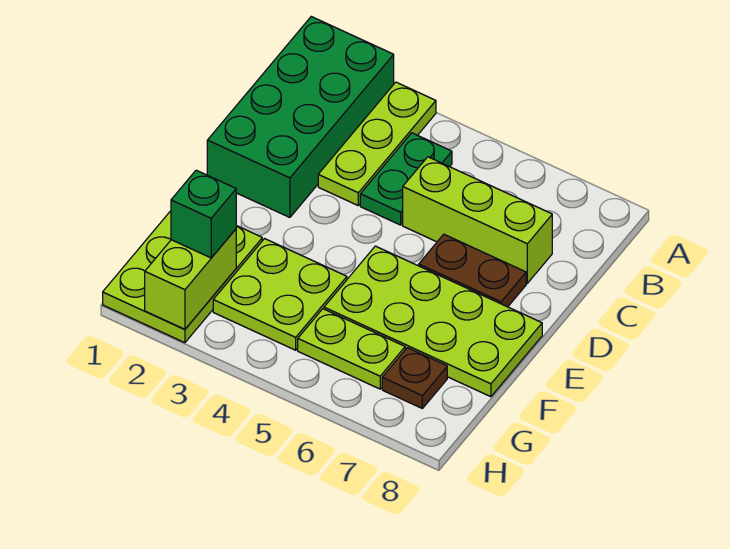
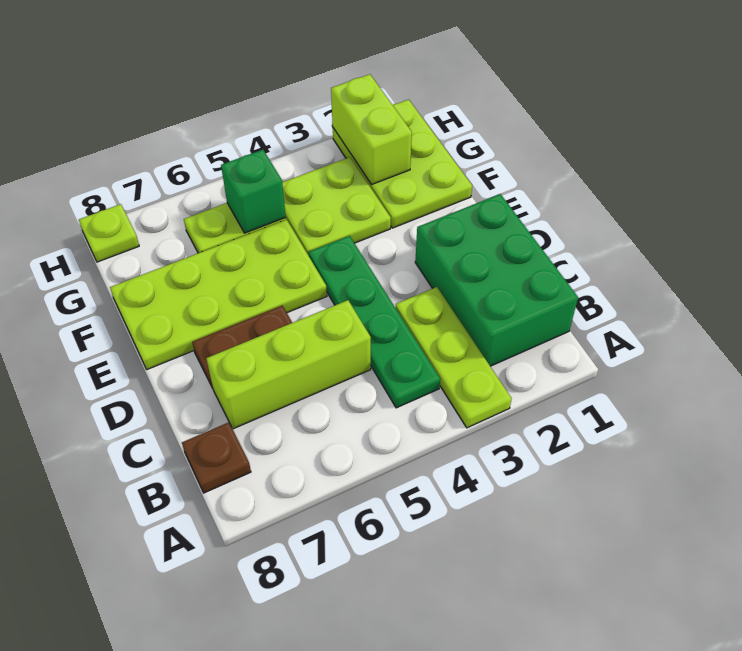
green brick A1:D2 level 1 -> green brick B1:D2 level 1
green plate B4:C4 level 1 -> green plate B4:E4 level 1
green brick G2 level 3 -> green brick G5 level 2
brown plate G7 level 1 -> brown plate B8 level 1
none -> lime plate H8 level 1

